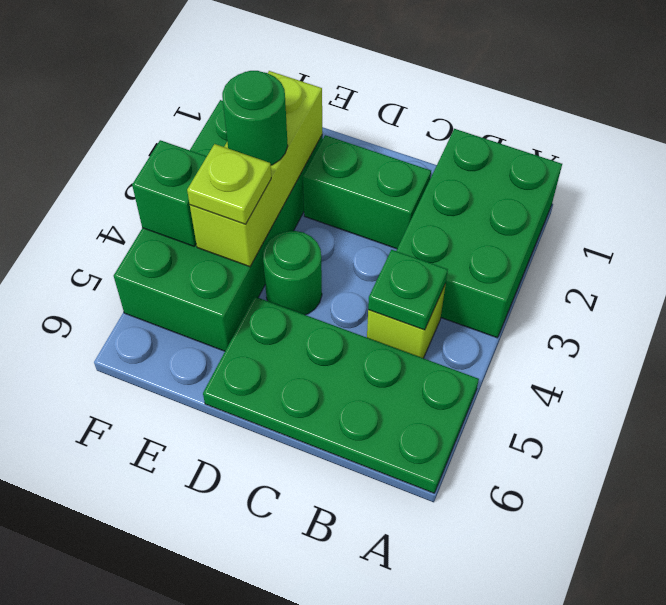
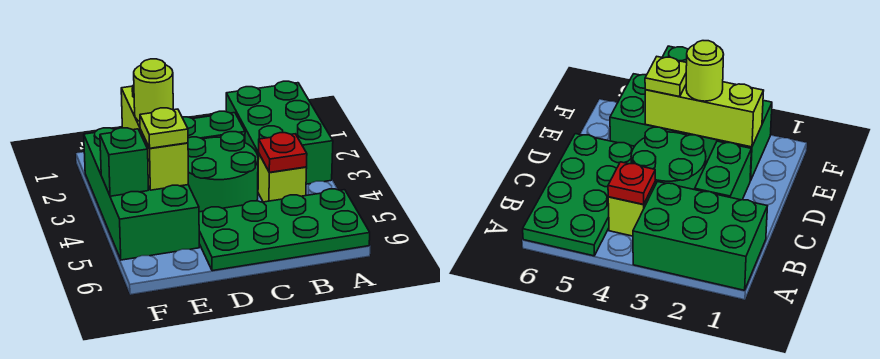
green plate B4 level 2 -> red plate B4 level 2
green round brick D4 level 1 -> green round brick C3:D4 level 1
green round brick E3 level 3 -> lime round brick E3 level 3

